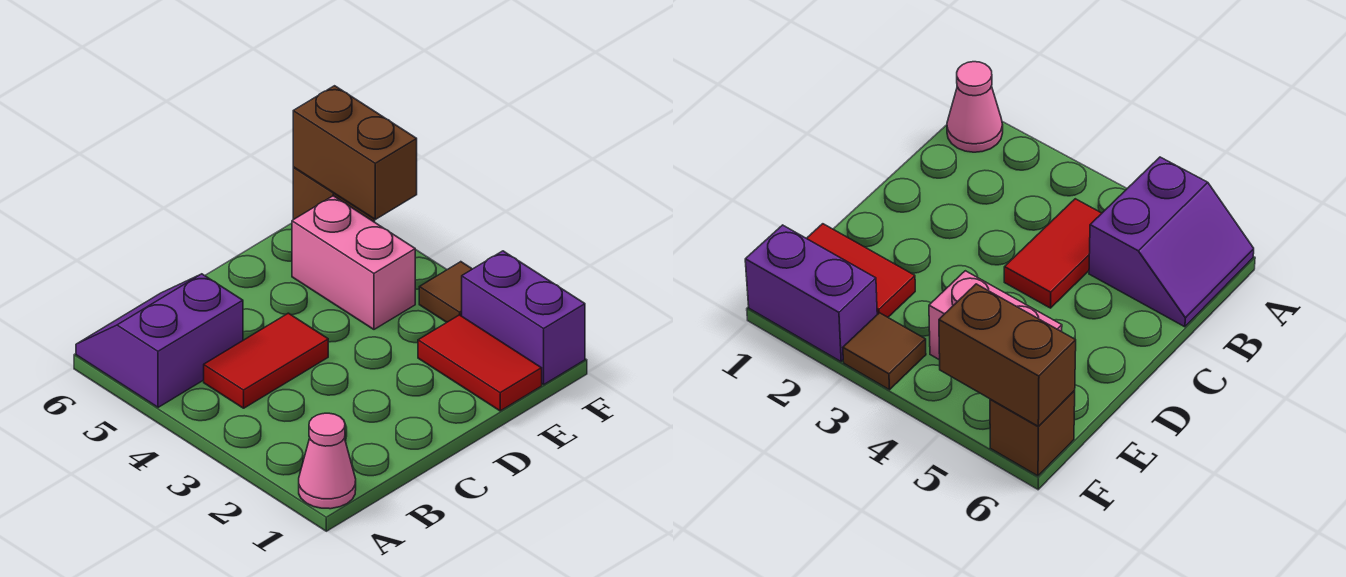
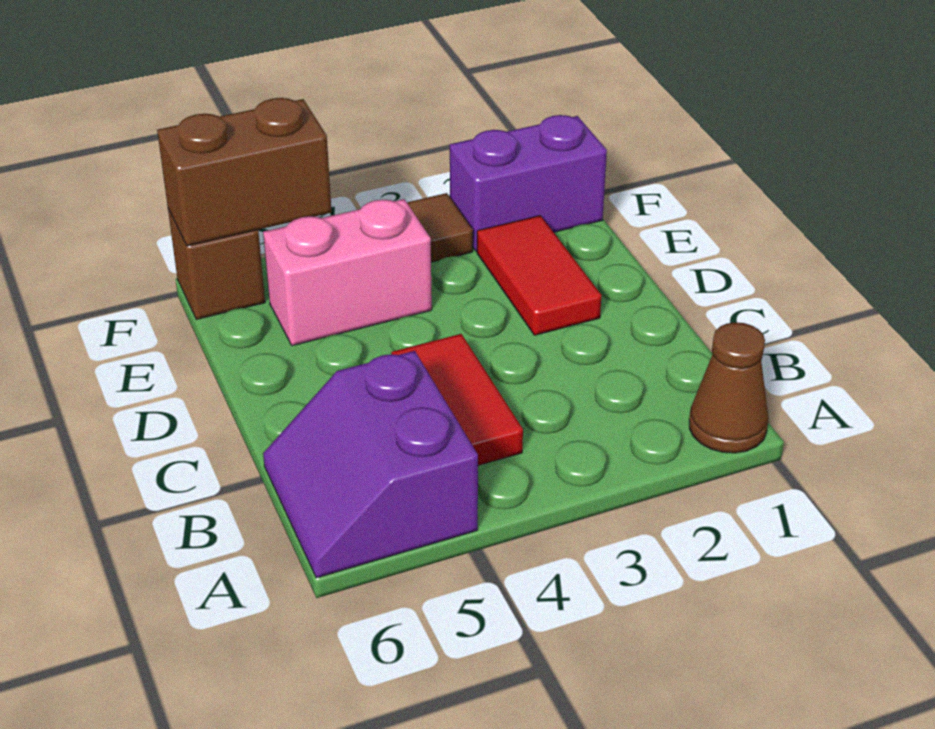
pink cone A1 level 1 -> brown cone A1 level 1
red tile E1:E2 level 1 -> red tile D2:E2 level 1

